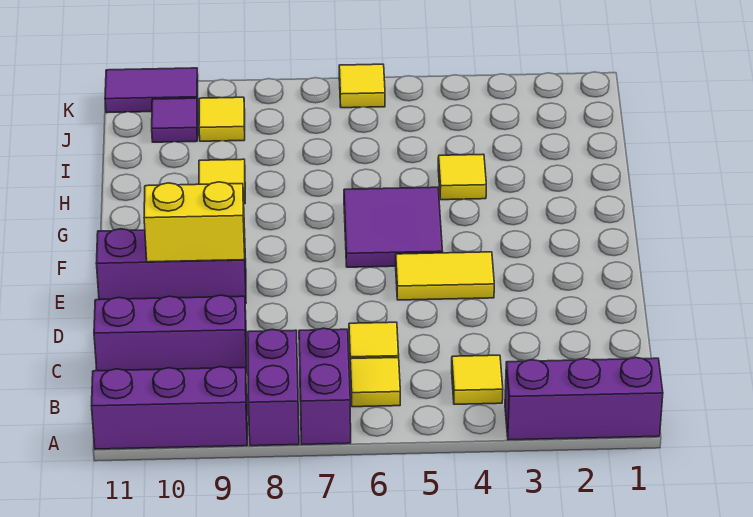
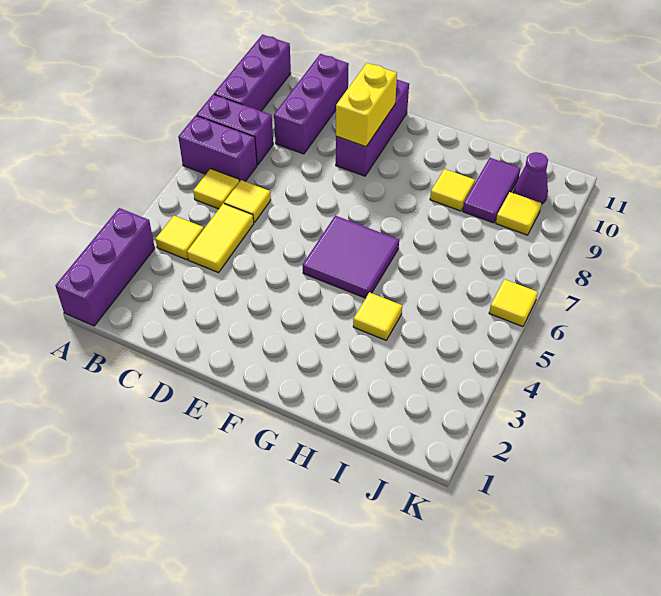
yellow tile E4:E5 level 1 -> yellow tile C4:C5 level 1
purple tile J10 level 1 -> purple cone J10 level 1
purple tile K10:K11 level 1 -> purple tile I9:I10 level 1

